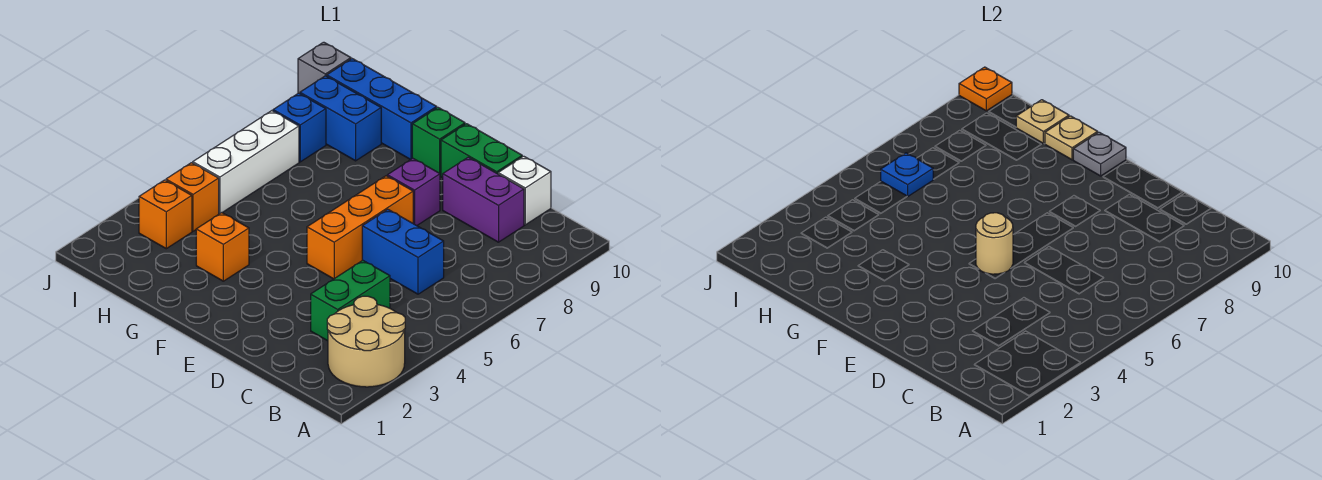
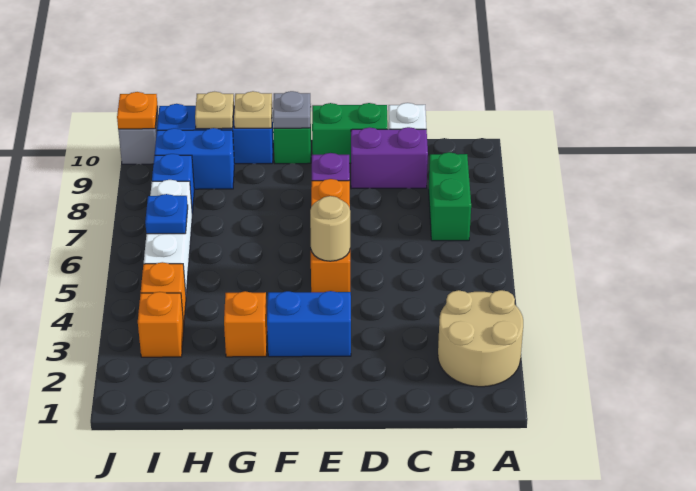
green brick C3:C4 level 1 -> green brick B7:B8 level 1
blue brick C6:D6 level 1 -> blue brick E3:F3 level 1

